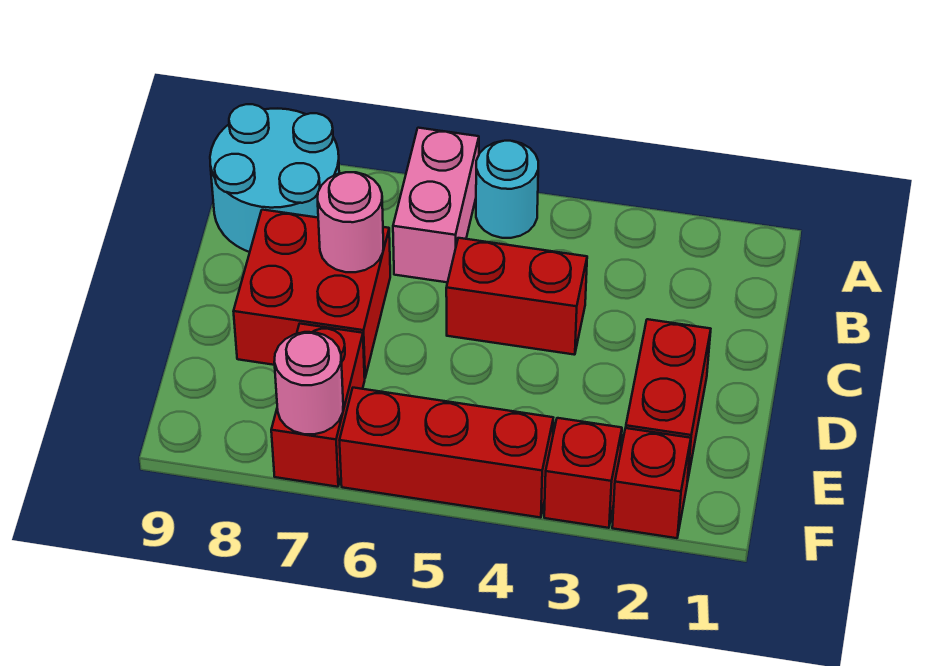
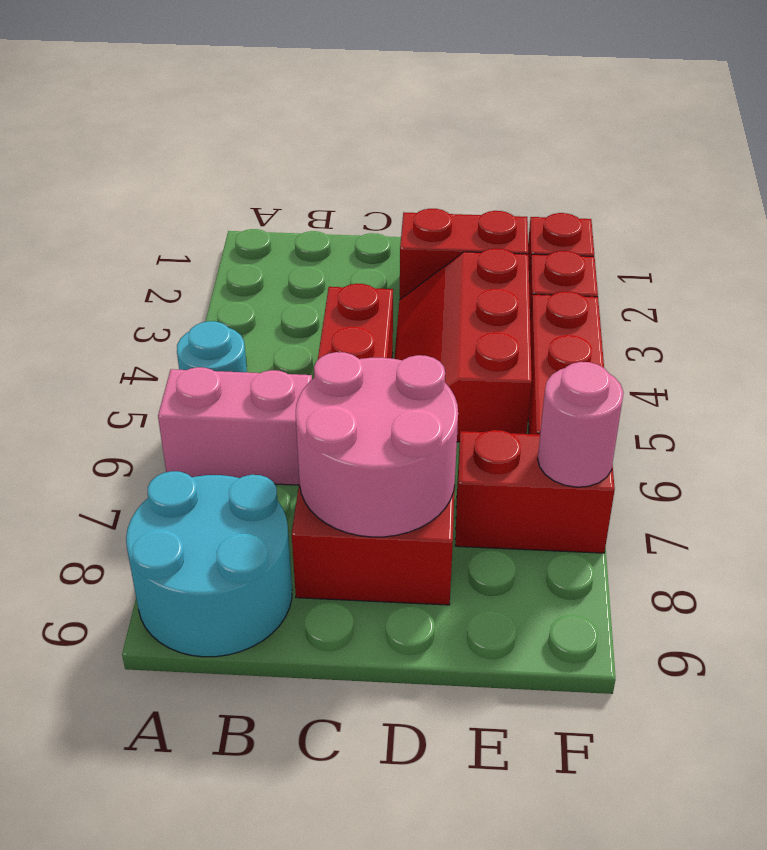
pink round brick C7 level 2 -> pink round brick C7:D8 level 2
none -> red slope D3:E5 level 1 top E

